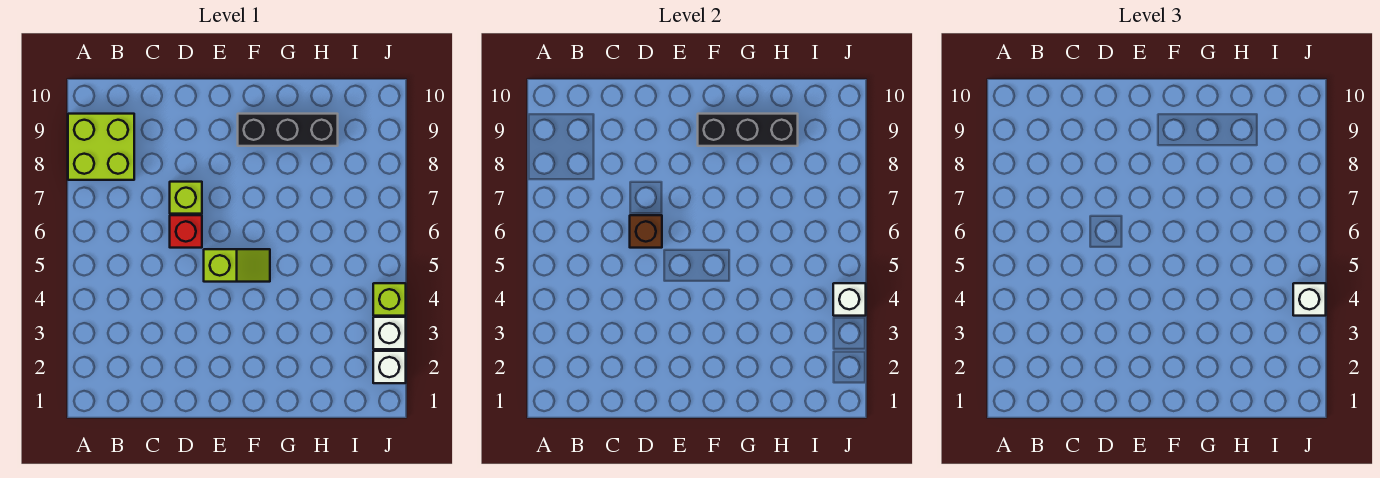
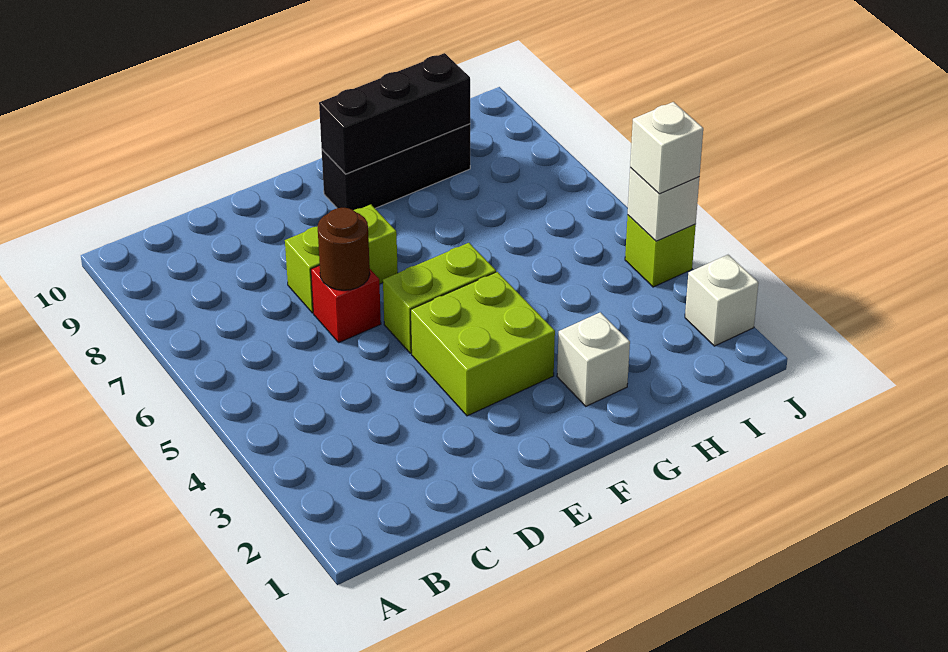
lime brick A8:B9 level 1 -> lime brick E3:F4 level 1
brown brick D6 level 2 -> brown round brick D6 level 2
lime brick D7 level 1 -> lime brick D7:E7 level 1
lime slope E5:F5 level 1 top E -> lime brick E5:F5 level 1
white brick J3 level 1 -> white brick G2 level 1

